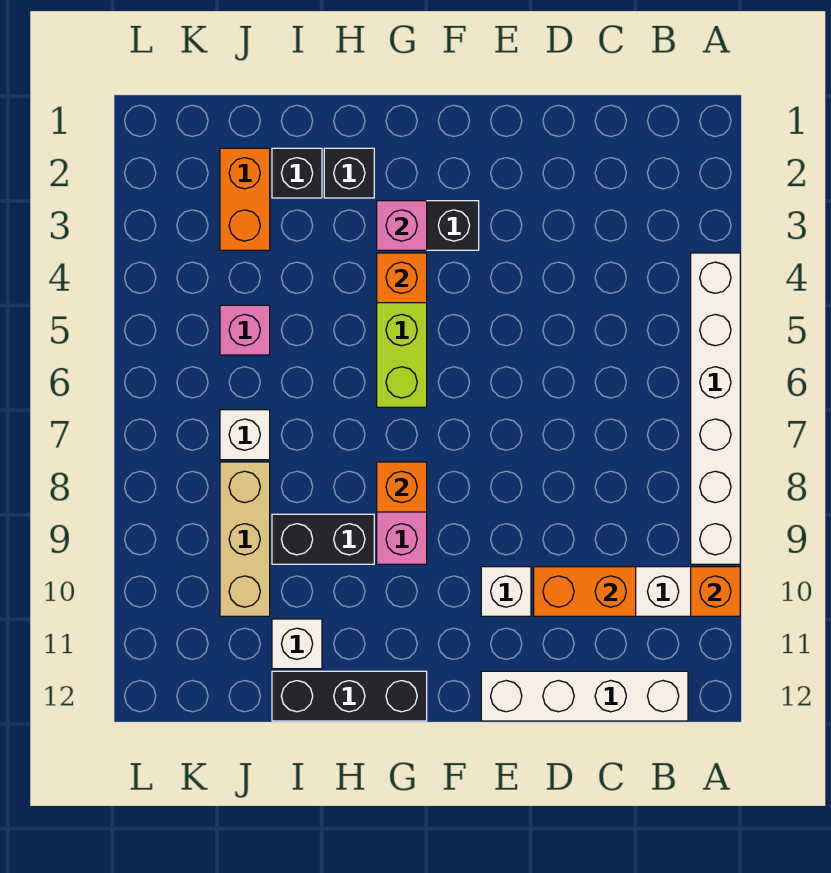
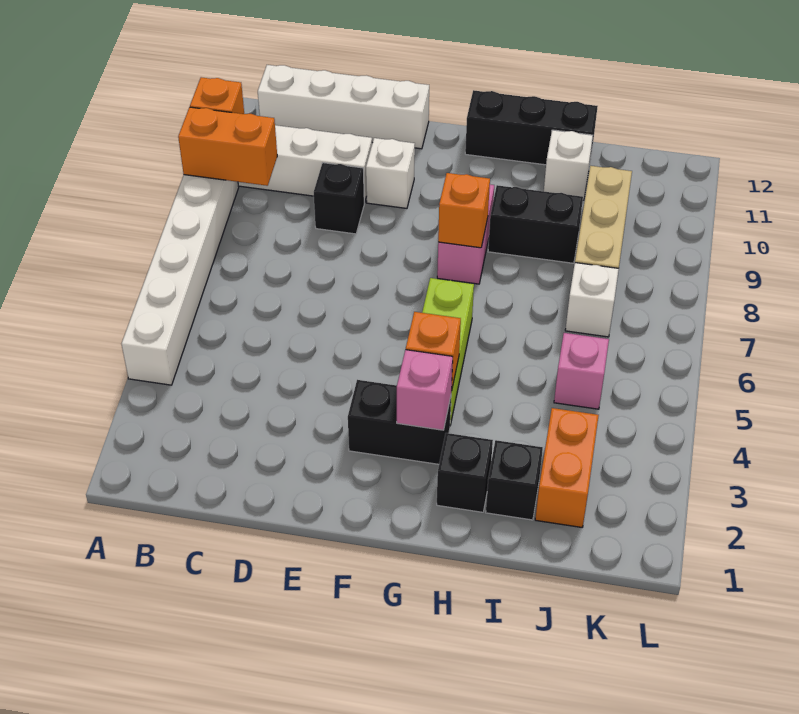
orange brick C10:D10 level 2 -> orange brick A9:B9 level 2
none -> black brick D9 level 1

